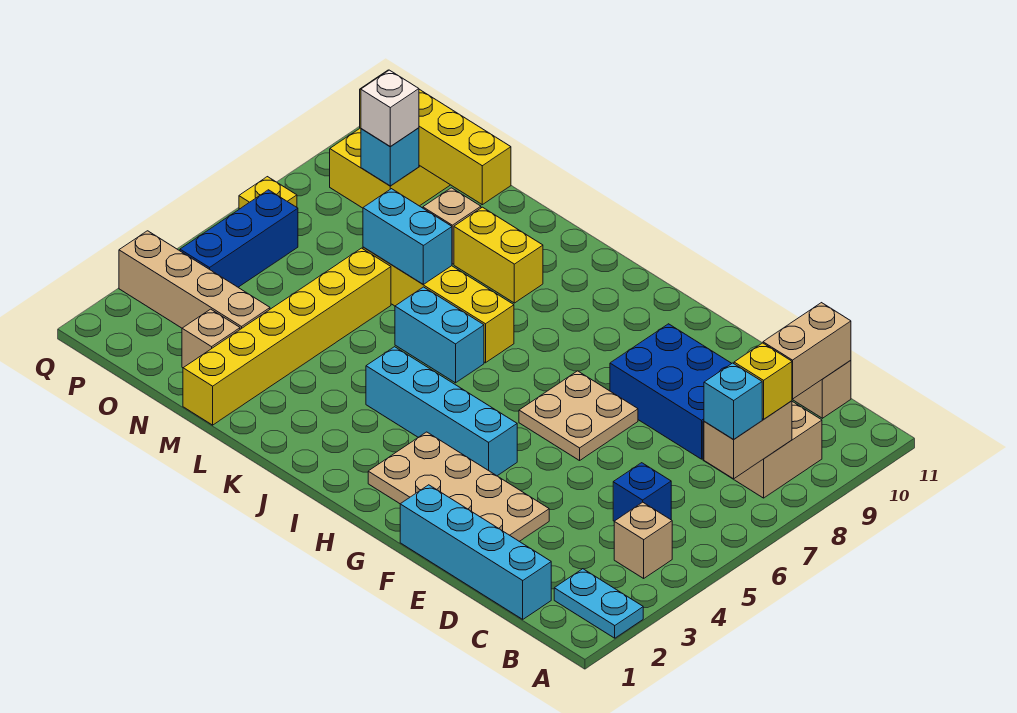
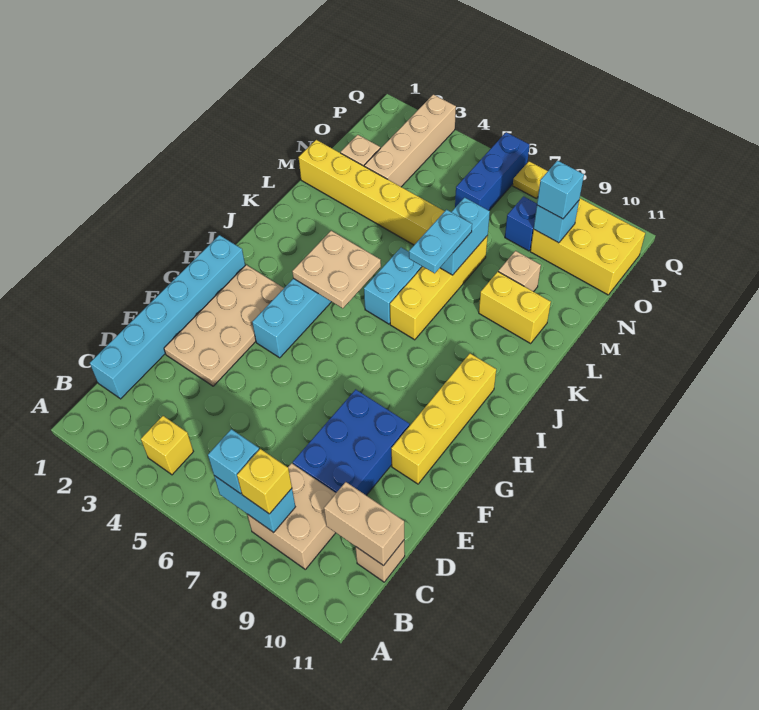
cyan plate A2:B2 level 1 -> cyan plate K7:L7 level 3
tan brick B4 level 1 -> yellow brick B4 level 1
tan brick B7:B8 level 2 -> cyan brick B7:B8 level 2
cyan brick C1:F1 level 1 -> cyan brick C1:H1 level 1
blue brick C5 level 1 -> blue brick O8 level 1
tan plate F6:G7 level 1 -> tan plate I4:J5 level 2
yellow brick K9:L9 level 1 -> yellow brick L9:L10 level 1
yellow brick M10:P10 level 2 -> yellow brick F10:I10 level 1
white brick O9 level 3 -> cyan brick O9 level 3
blue brick P4:P6 level 1 -> blue brick O6:Q6 level 1

